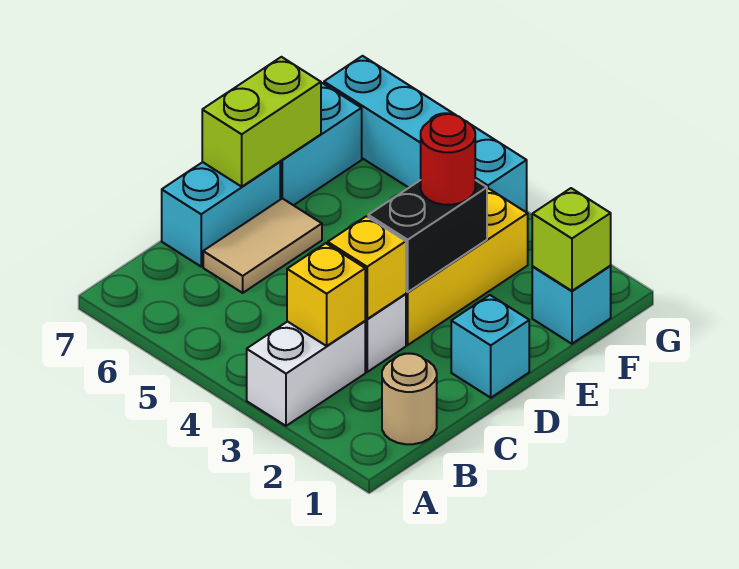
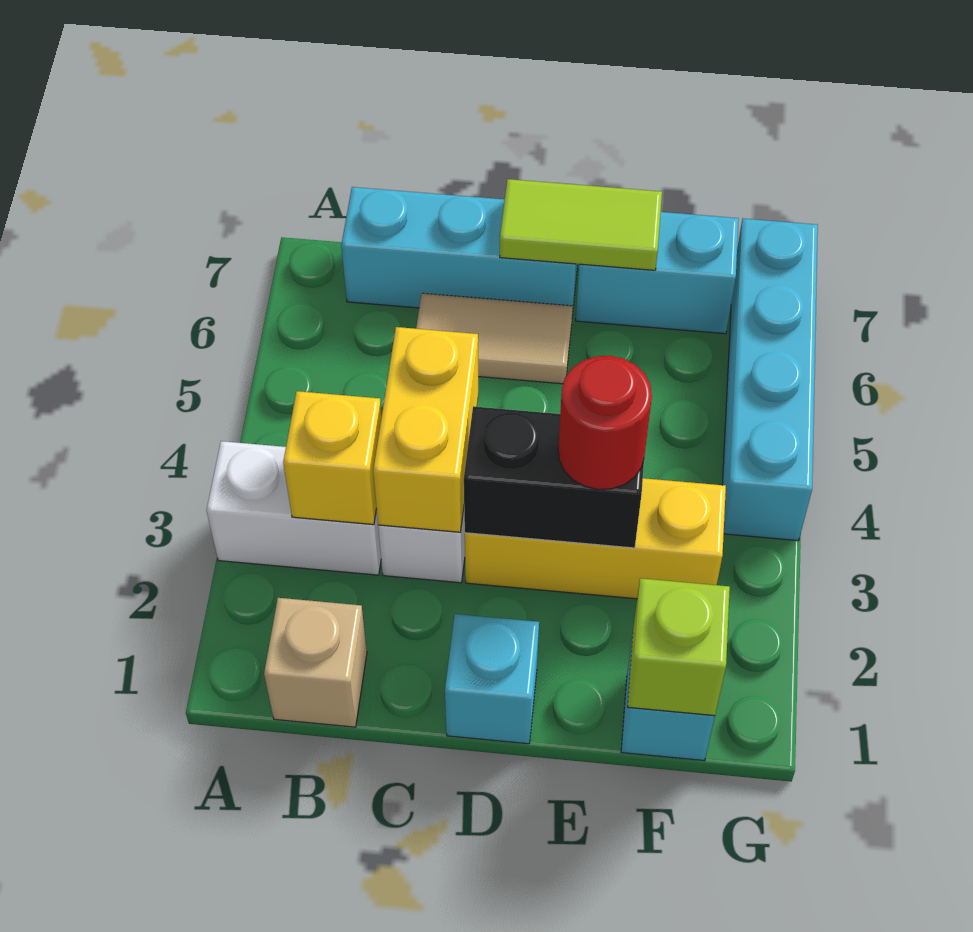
tan round brick B1 level 1 -> tan brick B1 level 1
yellow brick C3 level 2 -> yellow brick C3:C4 level 2
cyan brick C7:D7 level 1 -> cyan brick B7:D7 level 1
lime brick D7:E7 level 2 -> lime tile D7:E7 level 2

